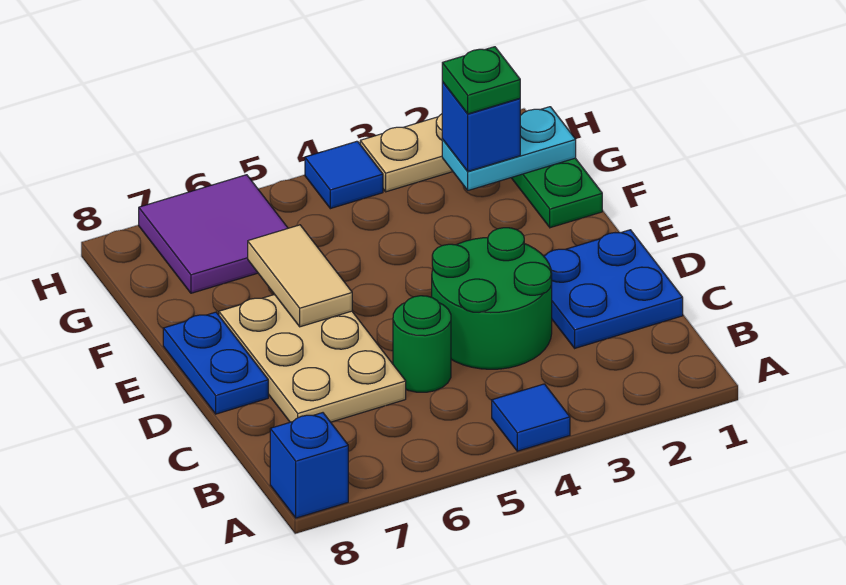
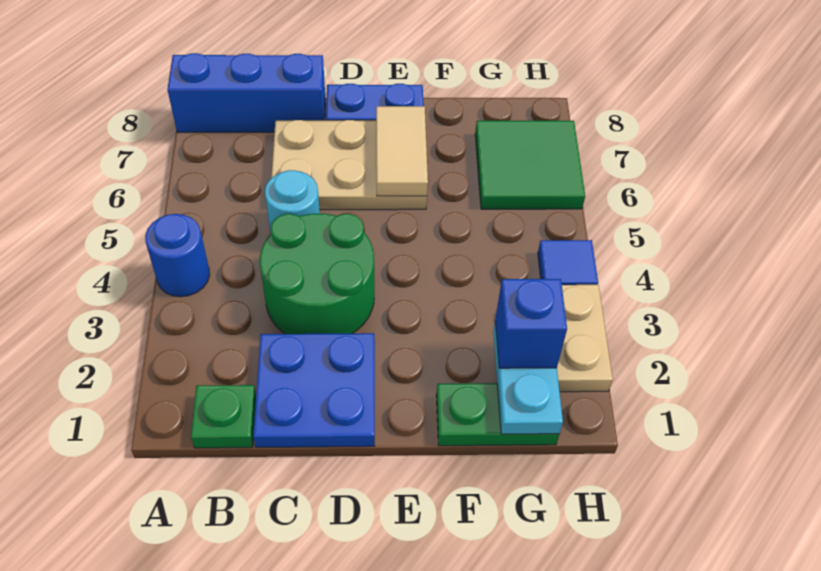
blue tile A4 level 1 -> blue round brick A4 level 1
blue brick A8 level 1 -> blue brick A8:C8 level 1
green round brick C5 level 1 -> cyan round brick C5 level 1
tan tile E6:F6 level 2 -> tan tile E6:E7 level 2
green plate G2 level 4 -> green plate B1 level 1
purple tile G6:H7 level 1 -> green tile G6:H7 level 1

